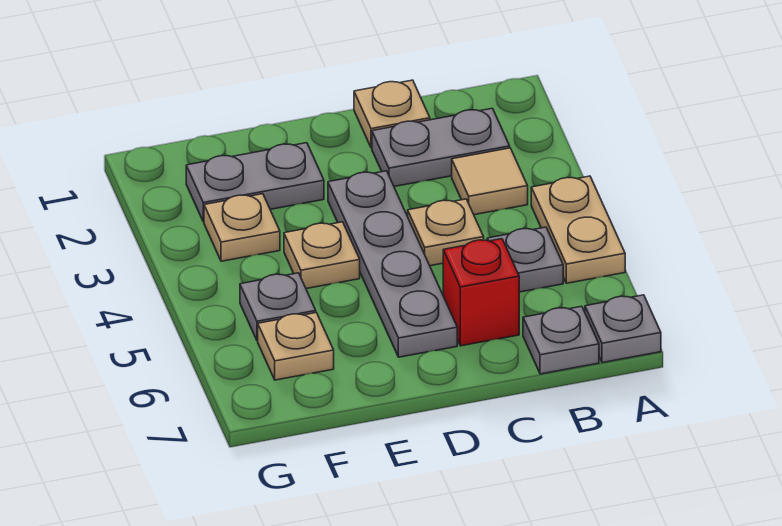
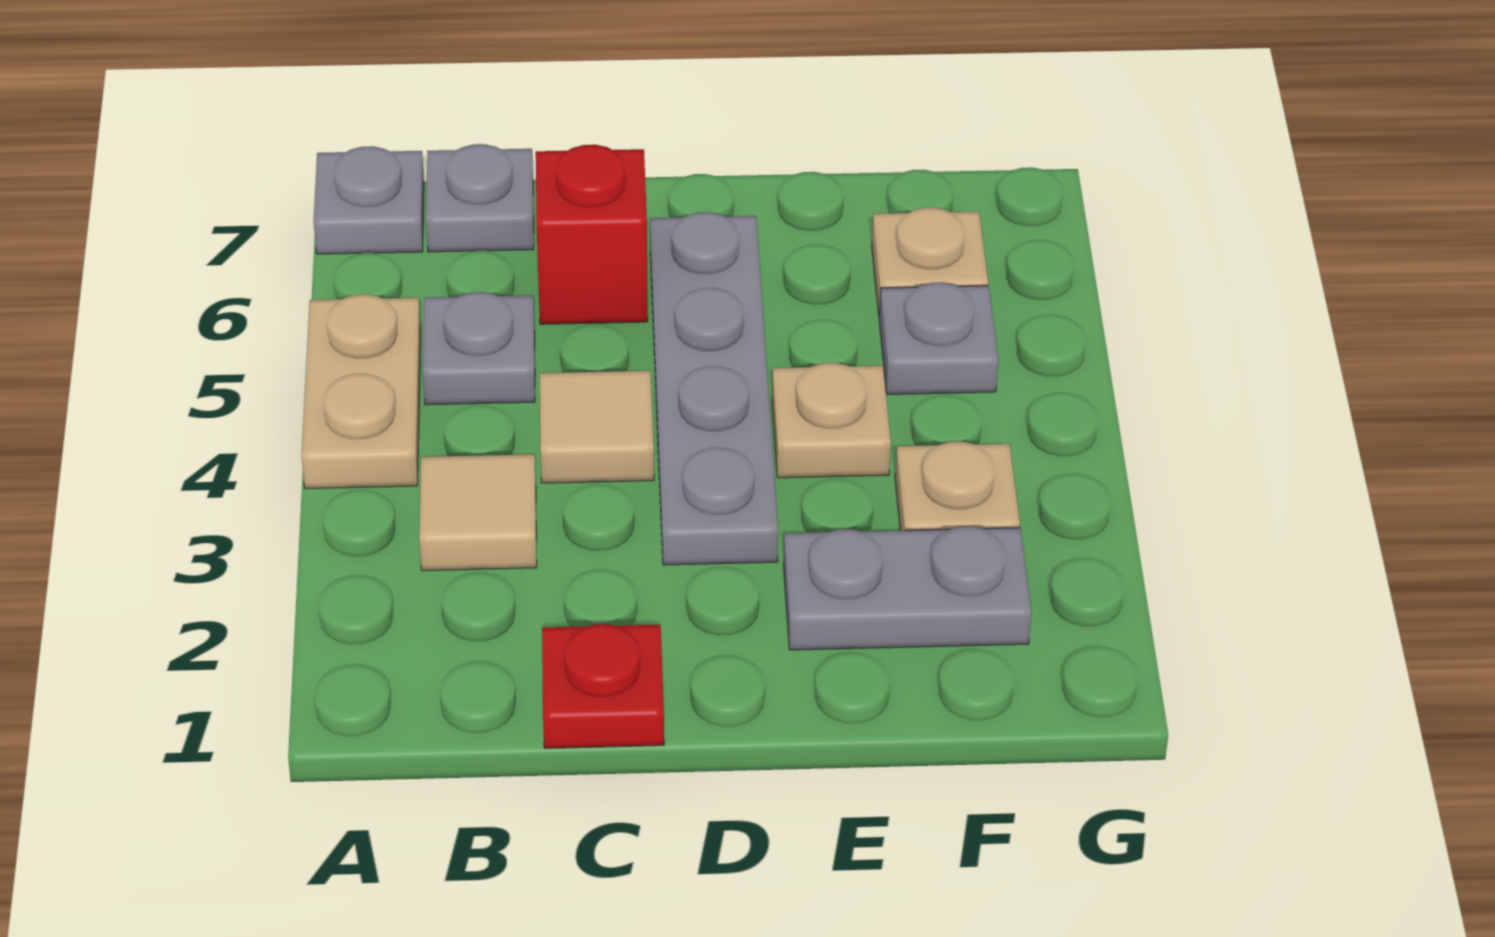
grey plate B2:C2 level 1 -> none
tan plate C1 level 1 -> red plate C1 level 1
tan plate C4 level 1 -> tan tile C4 level 1

